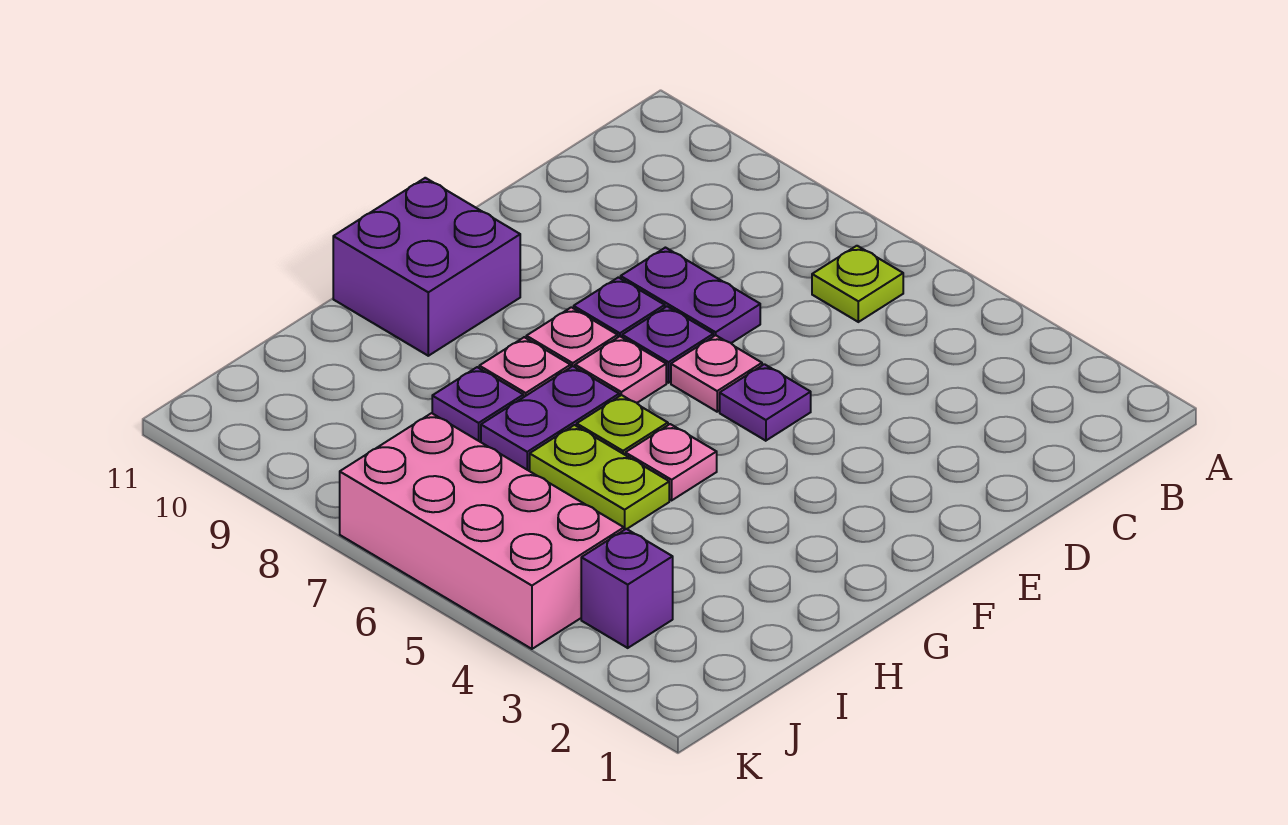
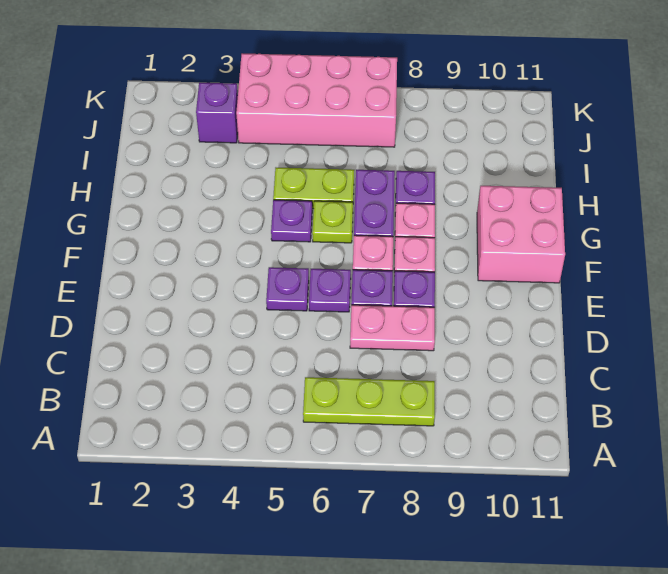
lime plate B6 level 1 -> lime plate B6:B8 level 1
purple plate D7:D8 level 1 -> pink plate D7:D8 level 1
pink plate E6 level 1 -> purple plate E6 level 1
purple brick F10:G11 level 1 -> pink brick F10:G11 level 1
pink plate G5 level 1 -> purple plate G5 level 1

